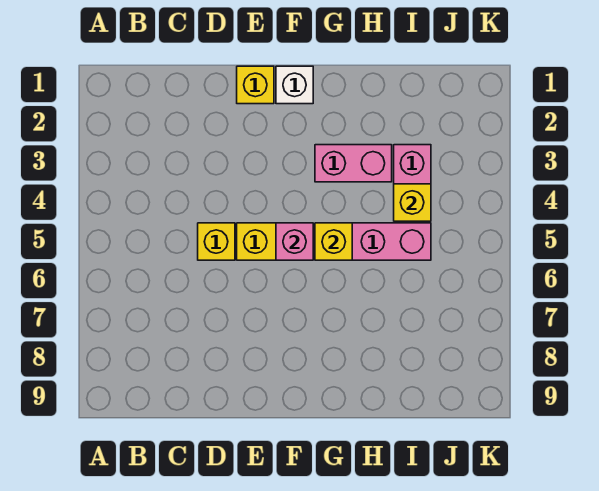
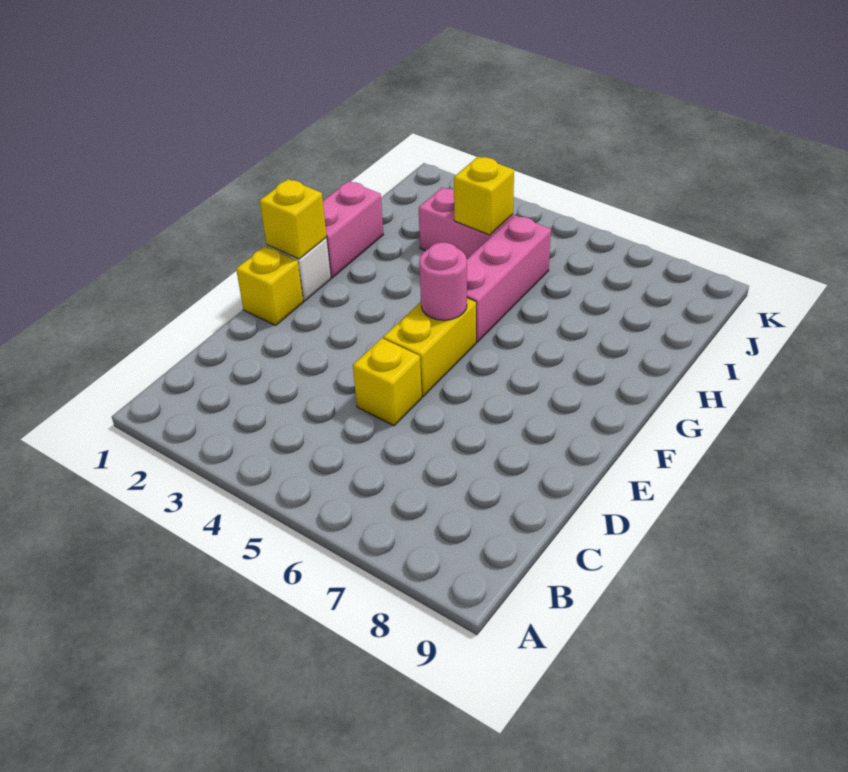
pink brick F5 level 2 -> pink round brick F5 level 2
pink brick G3:H3 level 1 -> pink brick G1:H1 level 1
yellow brick G5 level 2 -> yellow brick F1 level 2

